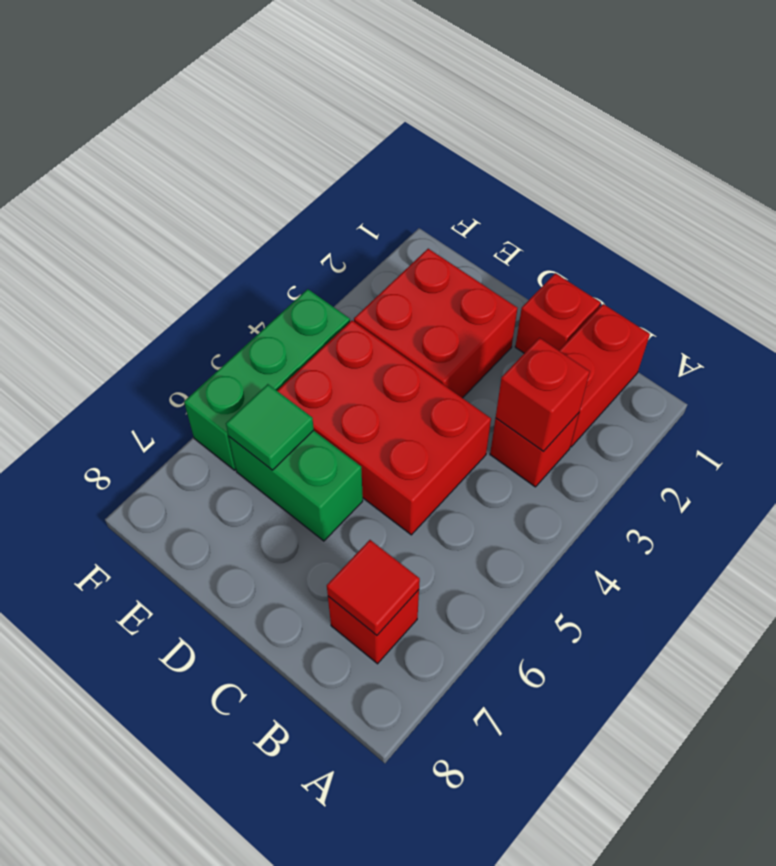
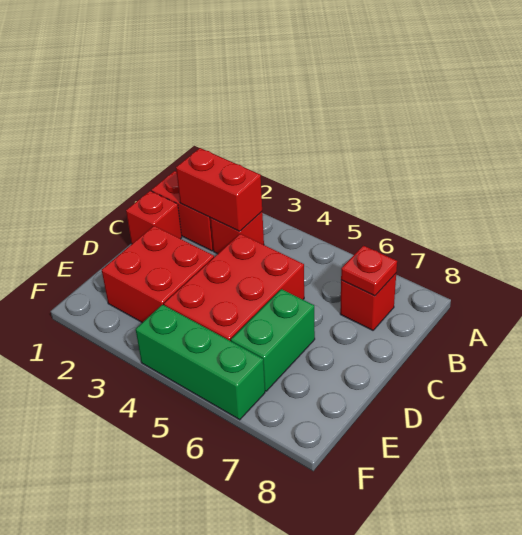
red brick B3 level 2 -> red brick B2:B3 level 2
red tile B7 level 2 -> red plate B7 level 2
green tile E6 level 2 -> none

